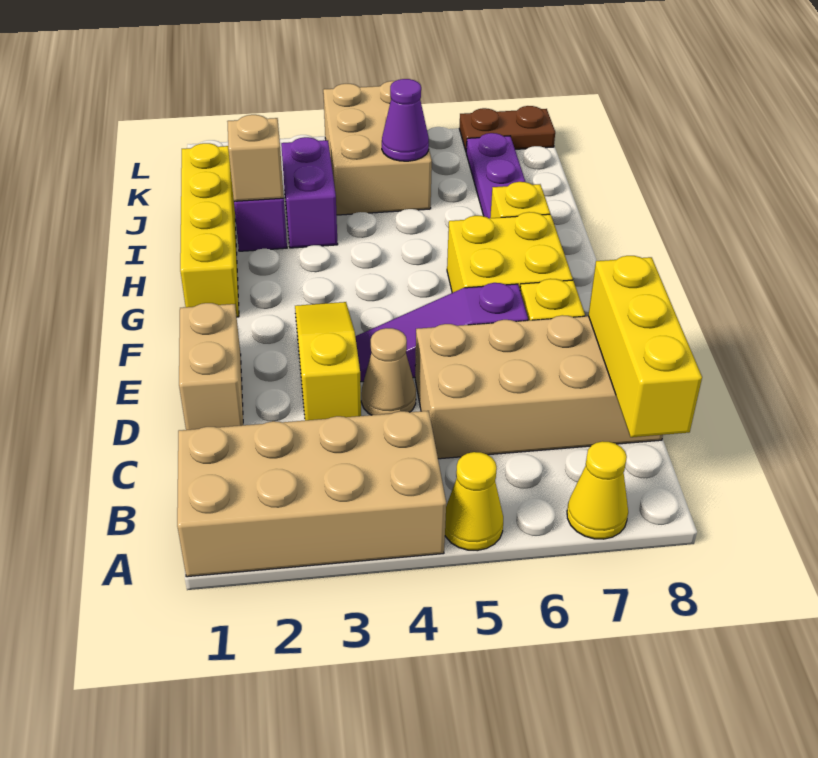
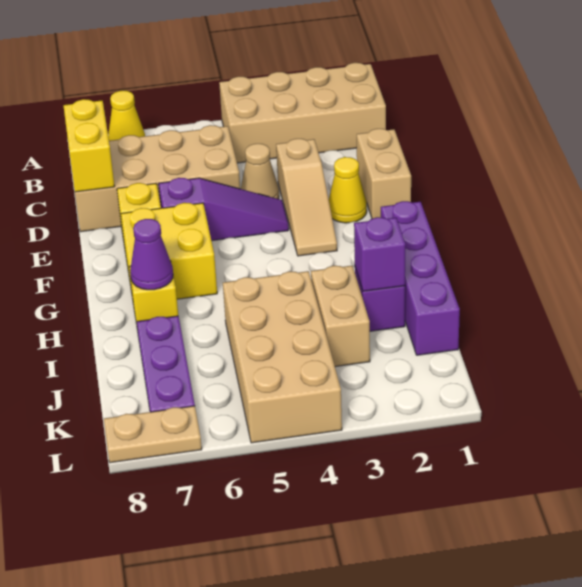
yellow cone A5 level 1 -> yellow cone E2 level 1
yellow brick B8:D8 level 2 -> yellow brick C8:D8 level 2
yellow slope D3:F3 level 1 top D -> tan slope D3:F3 level 1 top D
yellow brick G1:J1 level 1 -> purple brick G1:J1 level 1
tan brick I2 level 2 -> purple brick I2 level 2
purple brick I3:J3 level 1 -> tan brick I3:J3 level 1
tan brick J4:L5 level 1 -> tan brick I4:L5 level 1
purple cone J5 level 2 -> purple cone H7 level 2
brown plate L7:L8 level 1 -> tan plate L7:L8 level 1

